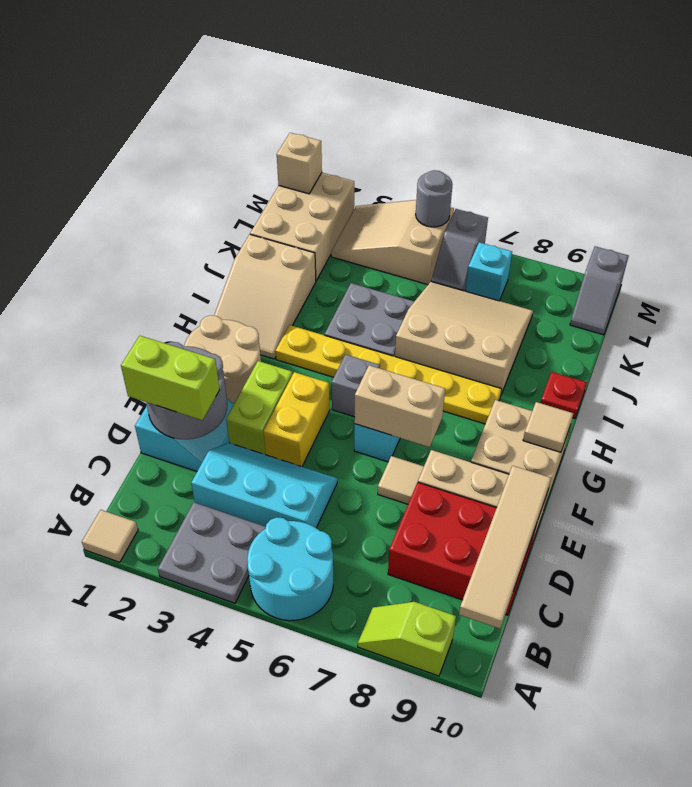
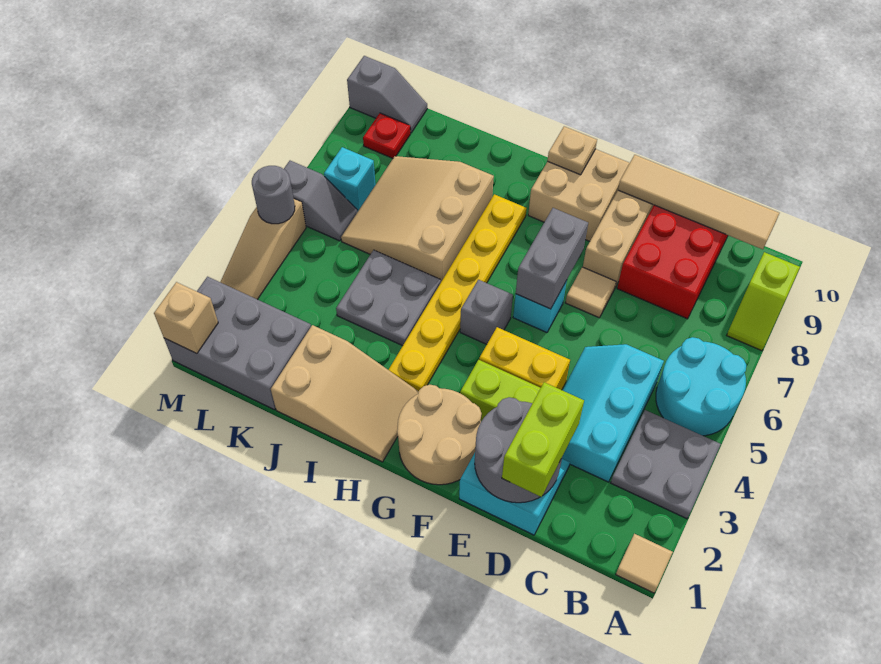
tan brick F6:F7 level 2 -> grey brick F6:F7 level 2
tan tile G10 level 2 -> tan plate G10 level 2
red plate I10 level 1 -> red plate L9 level 1
tan brick K1:M2 level 1 -> grey brick K1:M2 level 1
tan slope L3:M5 level 1 top 5 -> tan slope M3:M5 level 1 top 5

